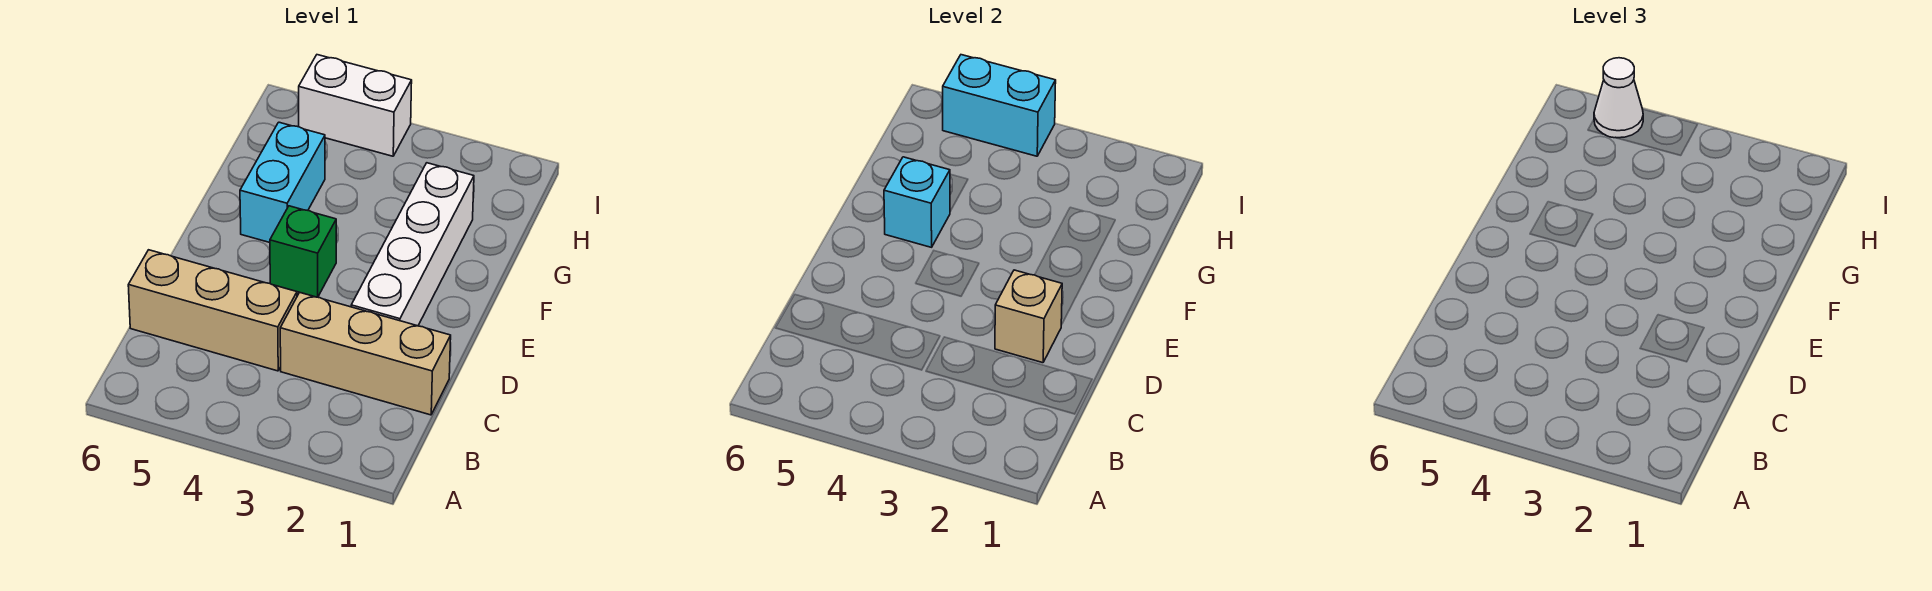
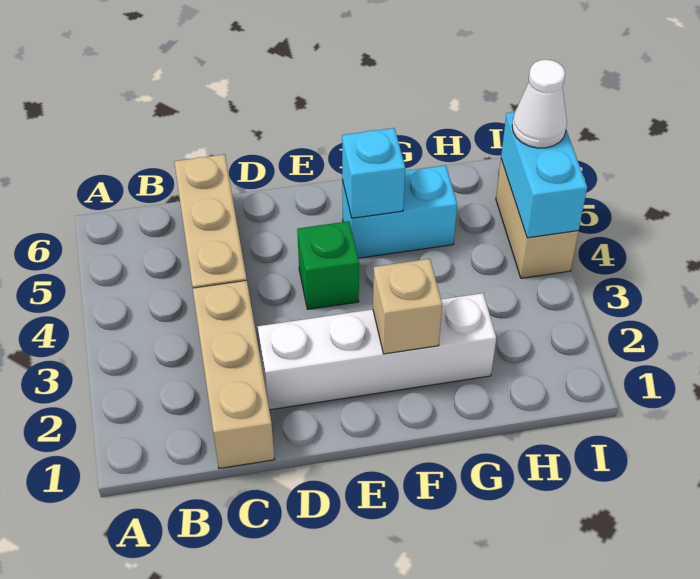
tan brick D2 level 2 -> tan brick F2 level 2
white brick I4:I5 level 1 -> tan brick I4:I5 level 1

